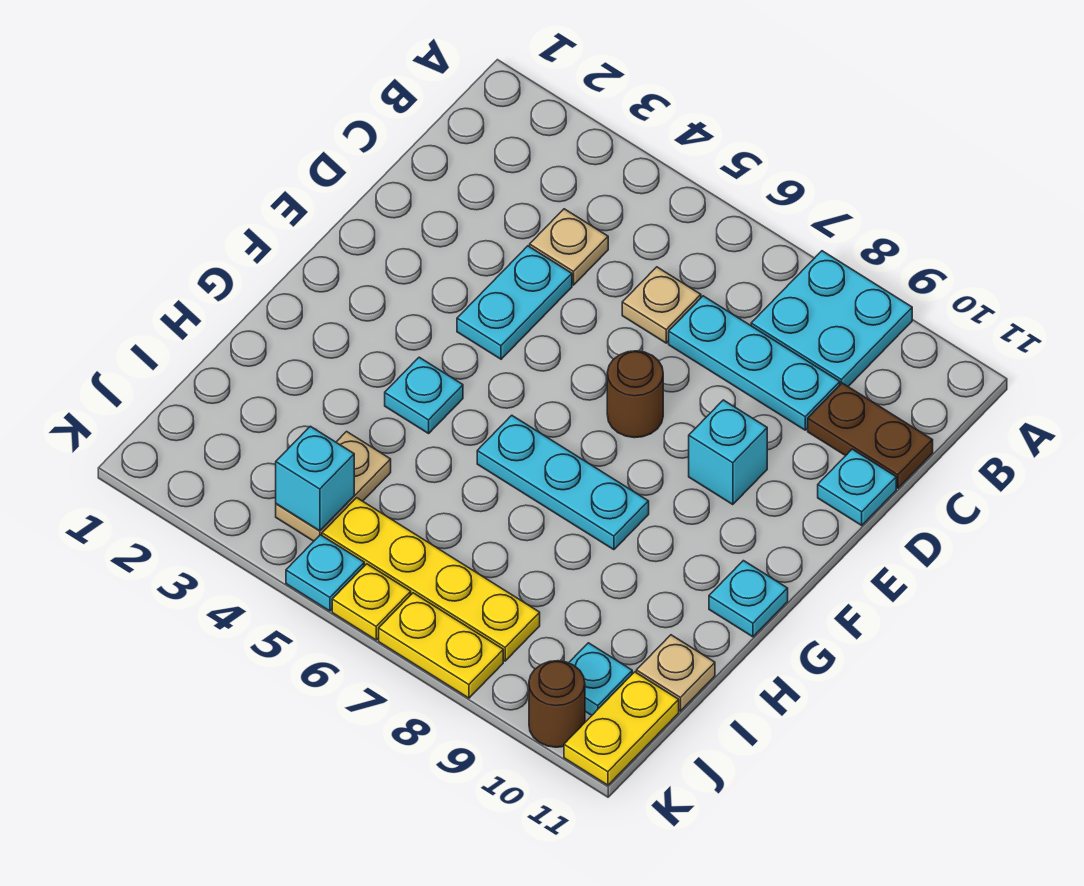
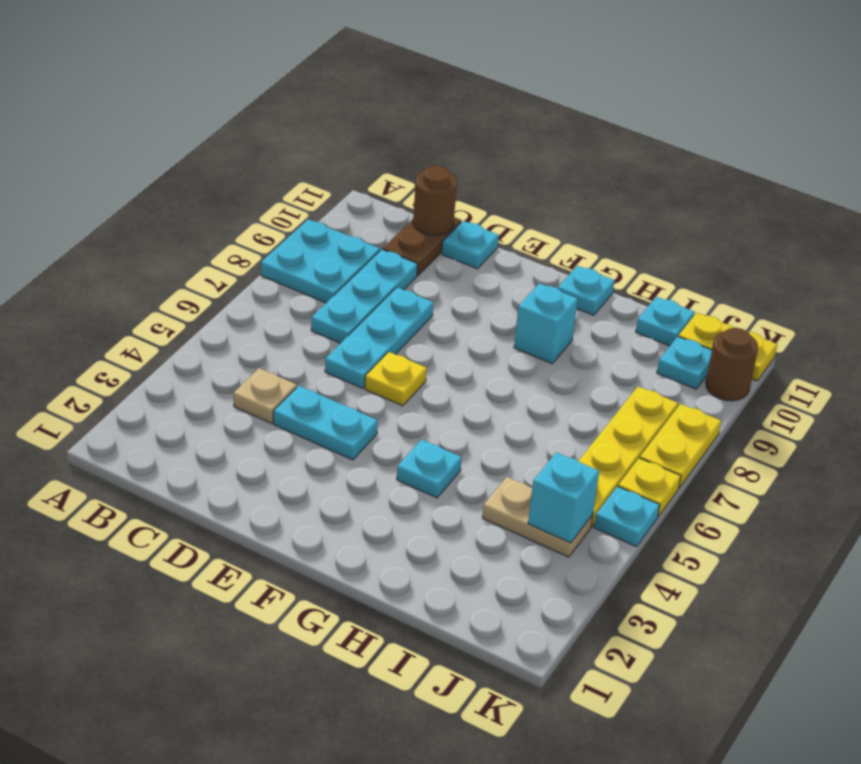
tan plate C6 level 1 -> none
none -> yellow plate E6 level 1
brown round brick E7 level 1 -> brown round brick C11 level 2
cyan brick E9 level 1 -> cyan brick G9 level 1
cyan plate G6:G8 level 1 -> cyan plate D6:D8 level 1
tan plate I11 level 1 -> cyan plate I11 level 1

